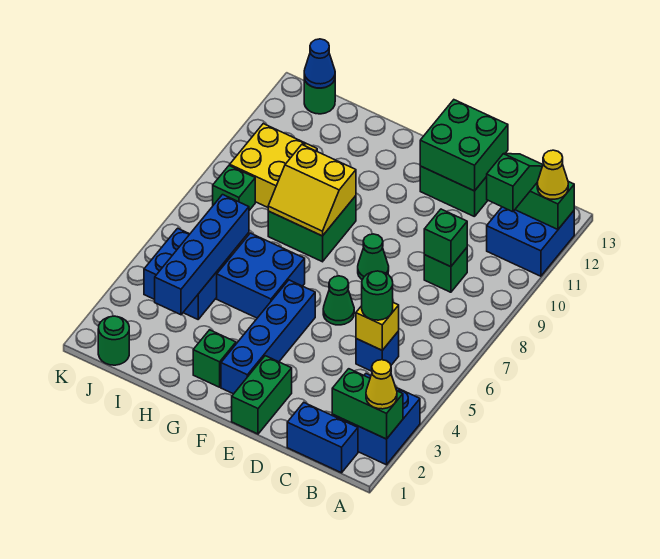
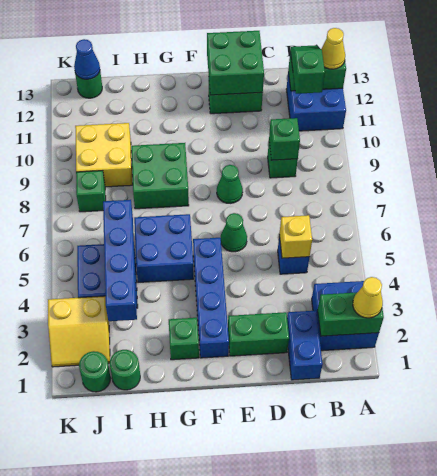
blue brick B1:C1 level 1 -> blue brick C1:C2 level 1
green round brick C5 level 3 -> green round brick I1 level 1
green brick E1:E2 level 1 -> green brick D2:E2 level 1
yellow slope G8:H9 level 2 top 9 -> yellow slope J2:K3 level 1 top 3

